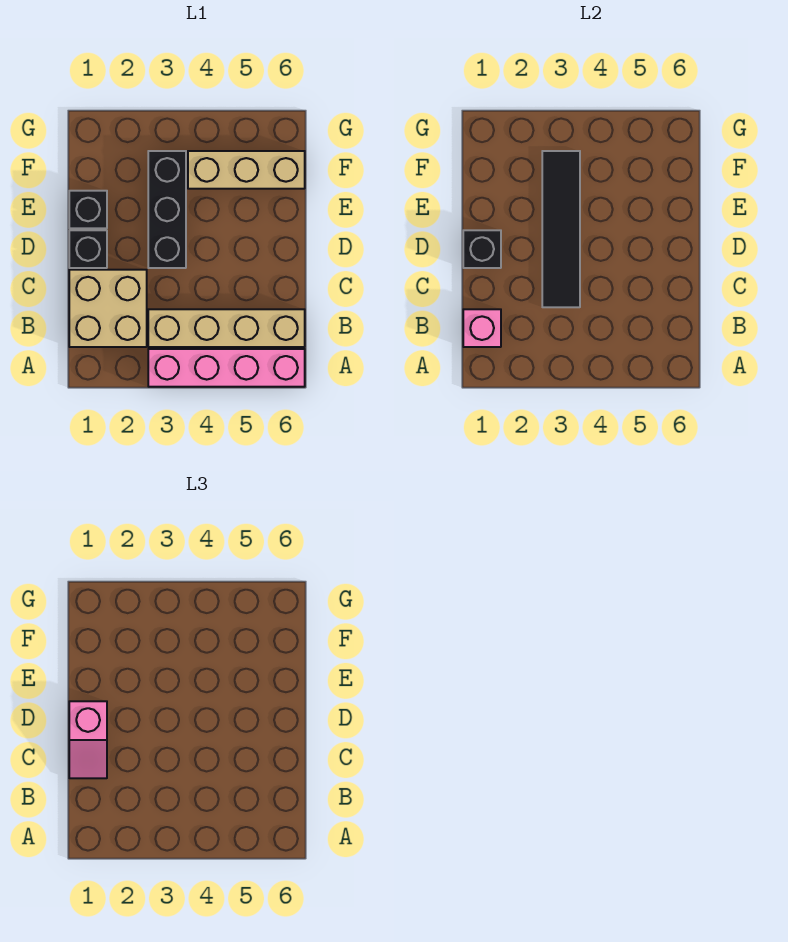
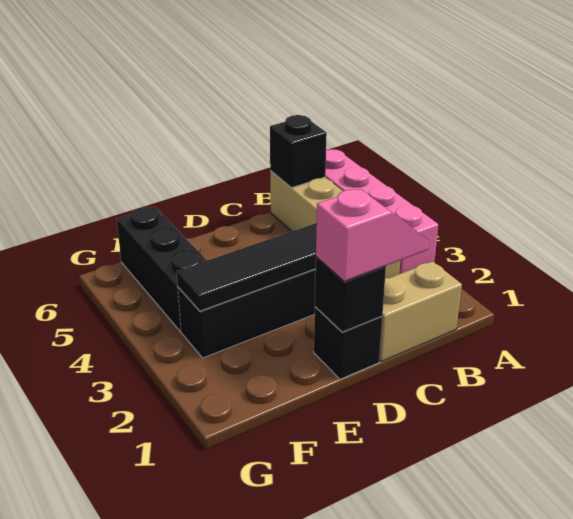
tan brick B1:C2 level 1 -> tan brick B1:C1 level 1
pink brick B1 level 2 -> none
black brick E1 level 1 -> black brick B6 level 2
tan brick F4:F6 level 1 -> black brick F4:F6 level 1

